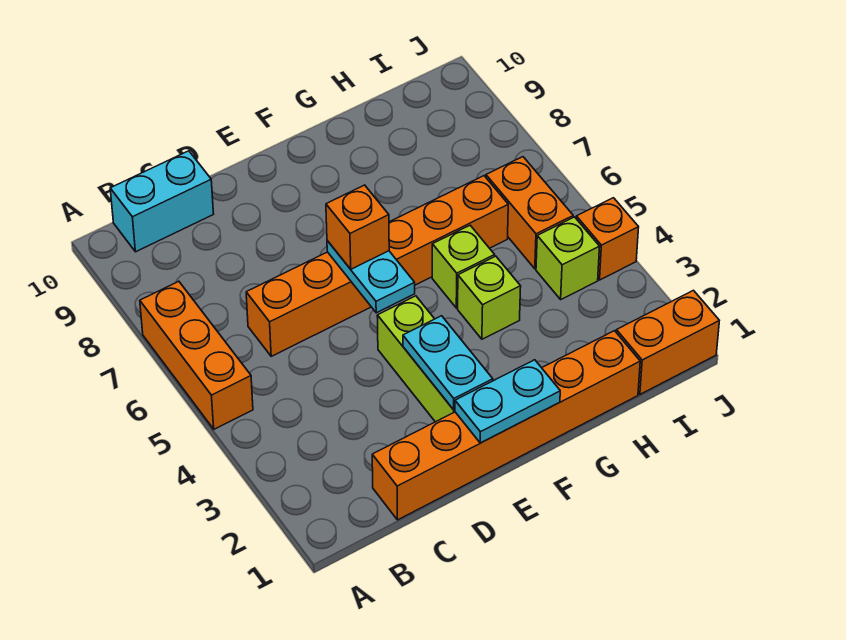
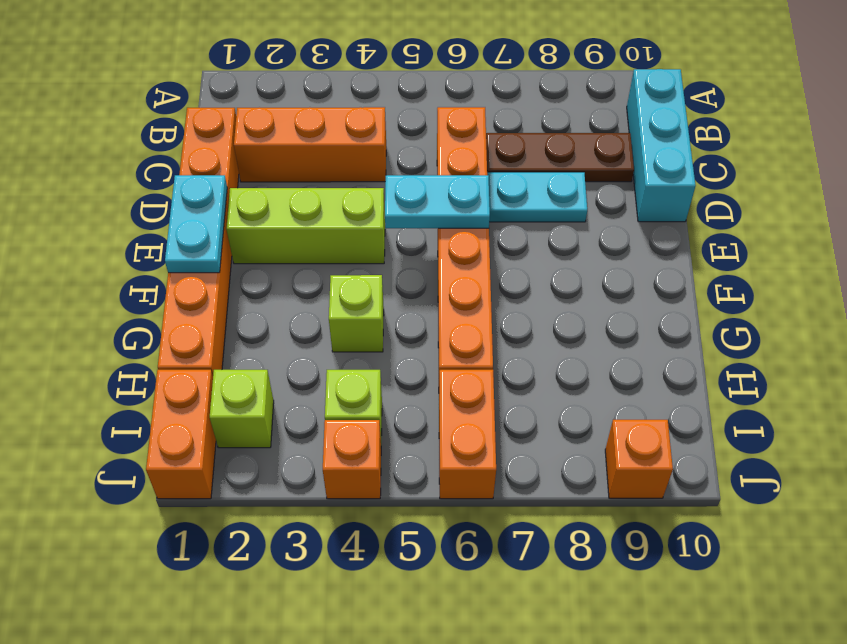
orange brick A5:A7 level 1 -> orange brick C2:C4 level 1
cyan brick B10:C10 level 1 -> cyan brick B10:D10 level 1
none -> brown plate C7:C9 level 1
cyan plate E2:E3 level 2 -> cyan plate D7:D8 level 1
orange brick E6 level 3 -> orange brick J9 level 1
lime brick G5 level 1 -> lime brick I2 level 1
orange brick I5:I6 level 1 -> orange brick I6:J6 level 1

